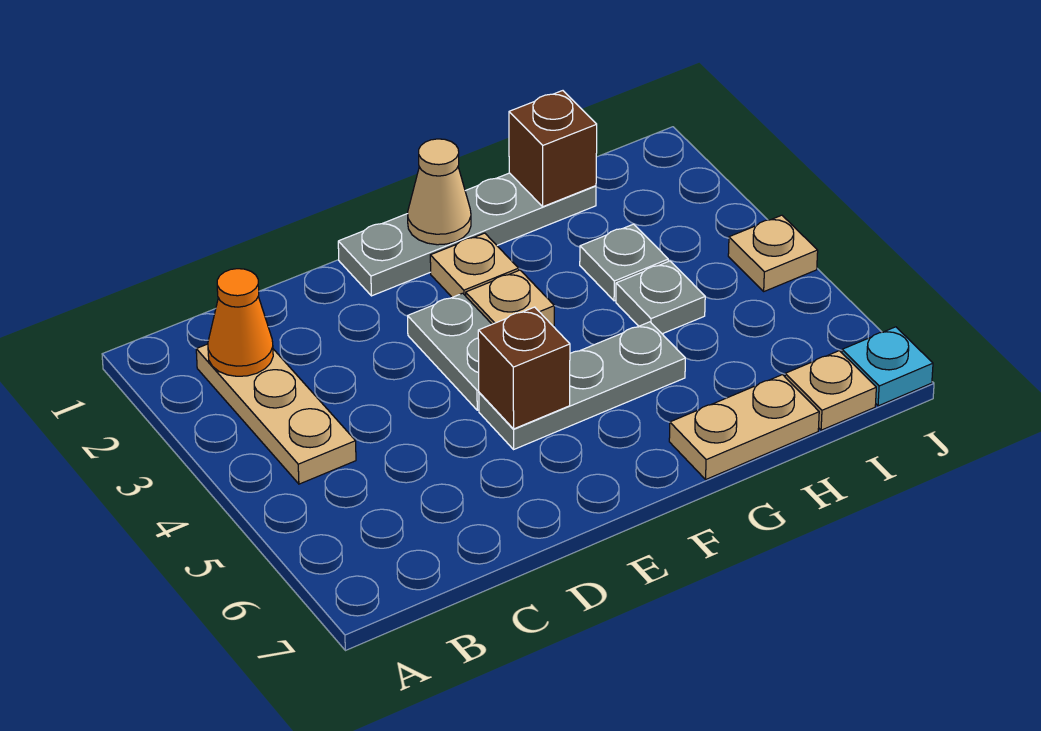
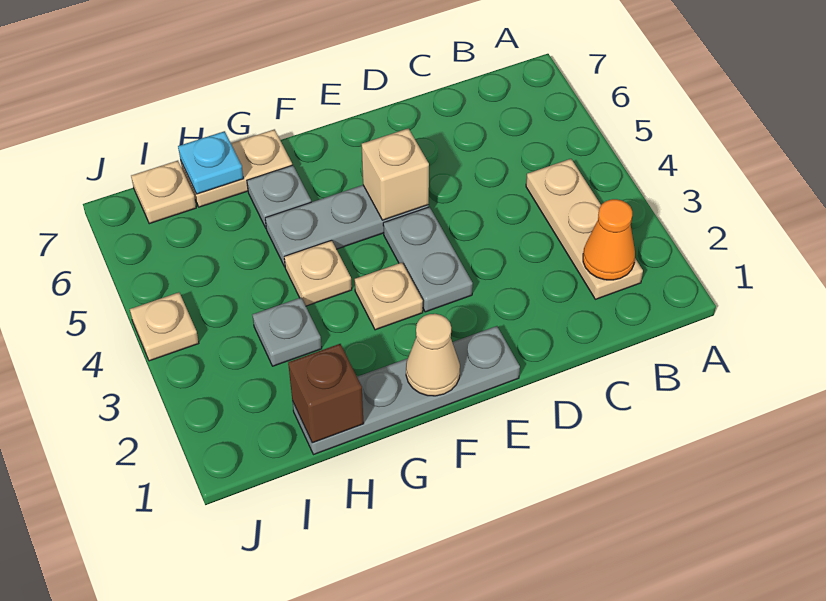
brown brick E5 level 2 -> tan brick E5 level 2
tan plate F2 level 1 -> tan plate G4 level 1
grey plate H4 level 1 -> grey plate G6 level 1
cyan plate J7 level 1 -> cyan plate H7 level 2

